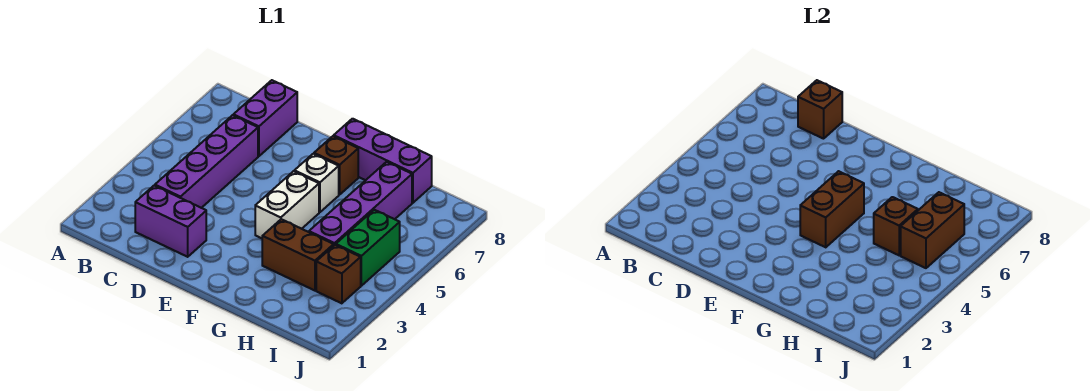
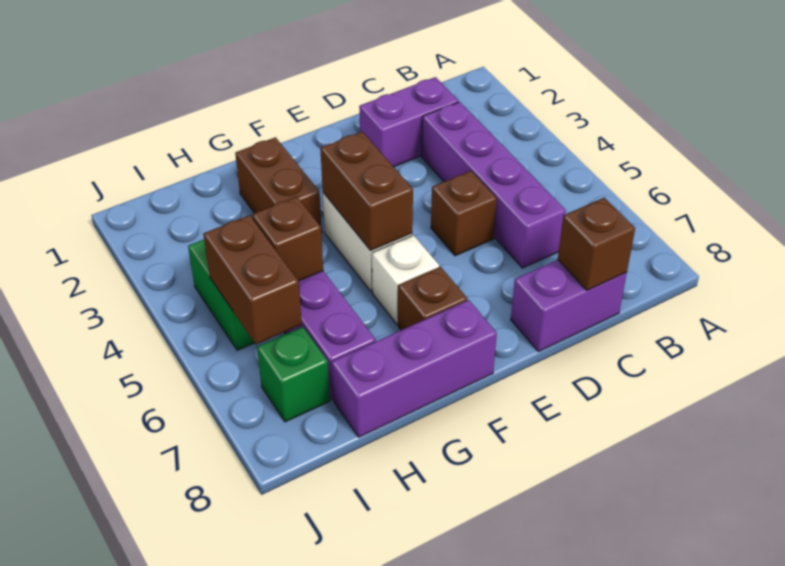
purple brick C7:C8 level 1 -> purple brick C8:D8 level 1
brown brick G3:H3 level 1 -> brown brick G2:G3 level 1
brown brick I3 level 1 -> brown brick D5 level 1
none -> green brick I7 level 1

